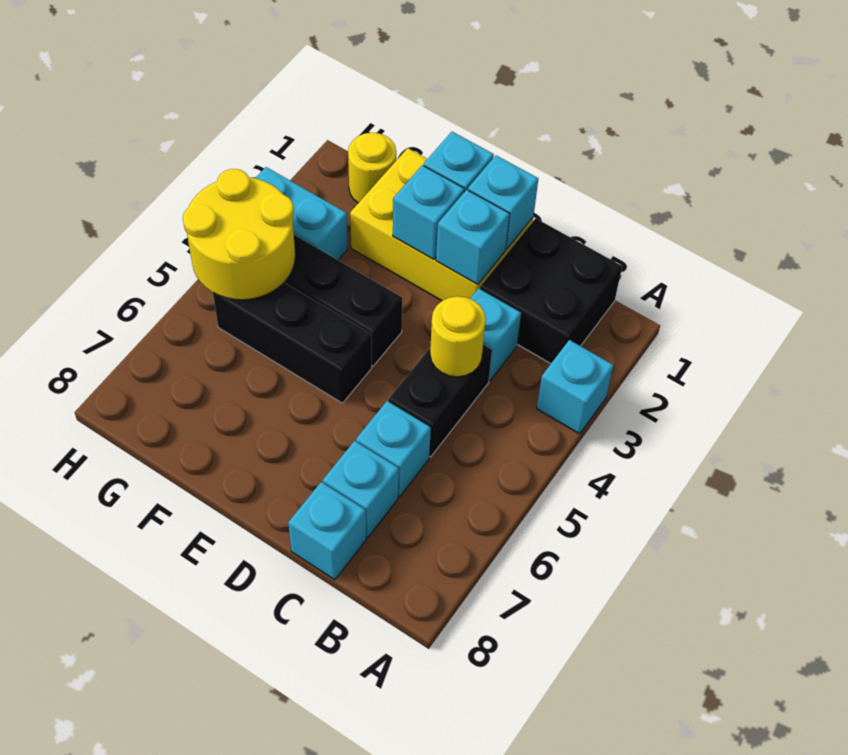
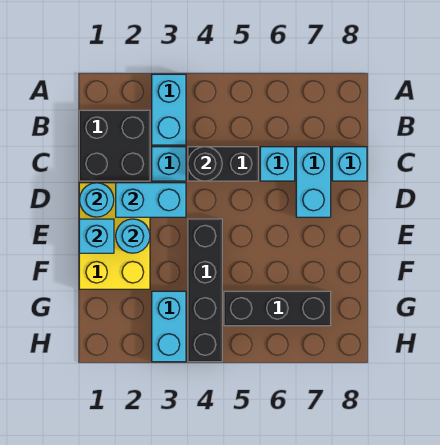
cyan brick A3 level 1 -> cyan brick A3:B3 level 1
yellow round brick C4 level 2 -> black round brick C4 level 2
cyan brick C7 level 1 -> cyan brick C7:D7 level 1
cyan brick D1 level 2 -> cyan round brick D1 level 2
cyan brick D2 level 2 -> cyan brick D2:D3 level 2
cyan brick E2 level 2 -> cyan round brick E2 level 2
black brick E5:G5 level 1 -> black brick G5:G7 level 1
yellow round brick G1 level 1 -> none
yellow round brick G4:H5 level 2 -> none

